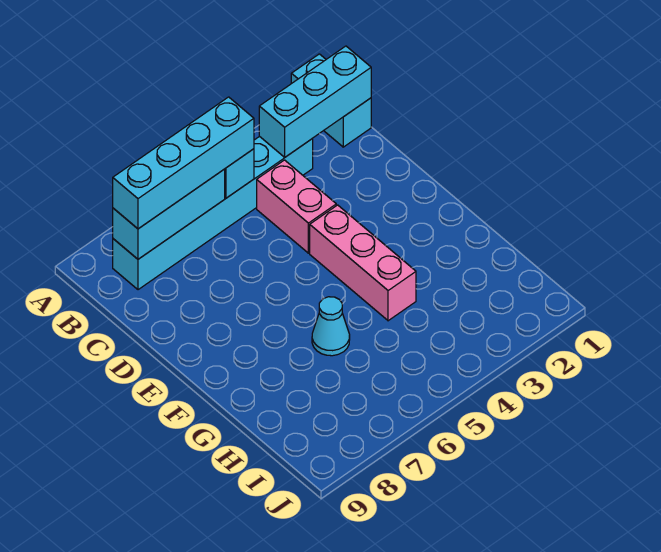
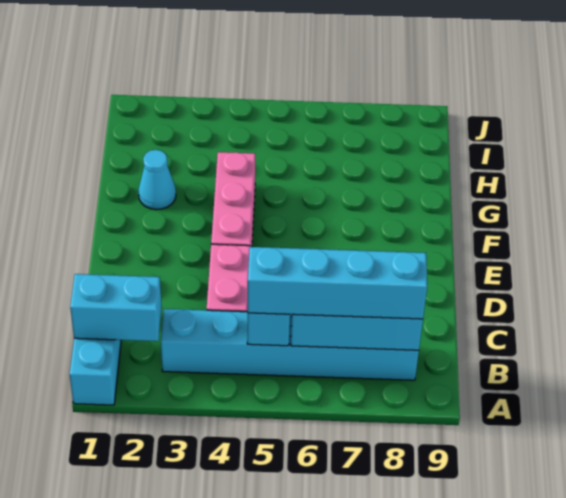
cyan brick B1:B3 level 2 -> cyan brick B1:B2 level 2
cyan cone G6 level 1 -> cyan cone G2 level 1

